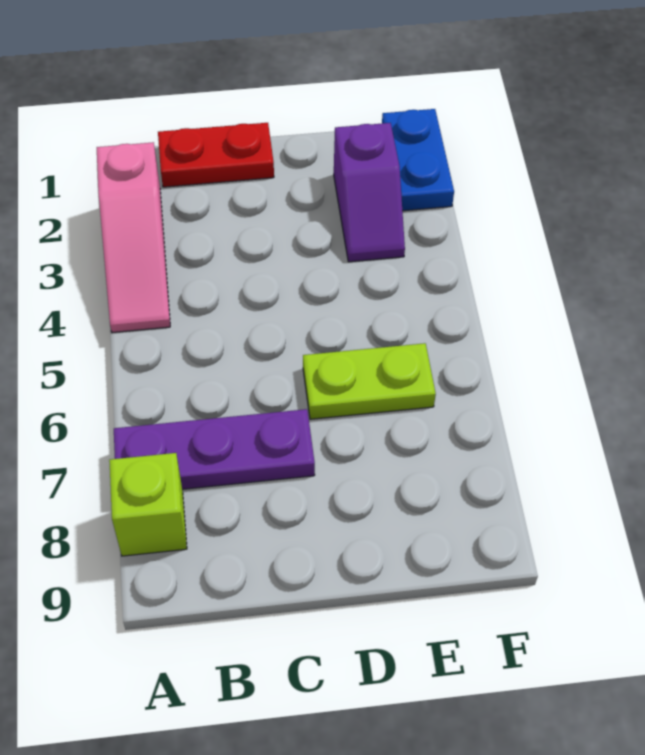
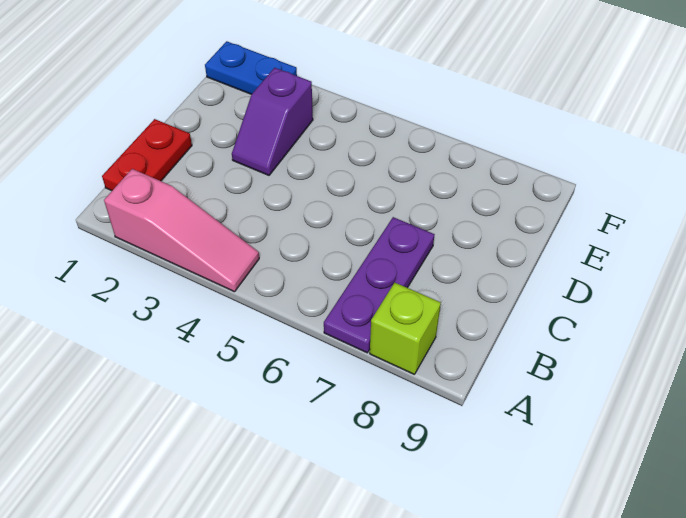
lime plate D6:E6 level 1 -> none
purple slope E2:E3 level 1 top 2 -> purple slope D3:E3 level 1 top E

